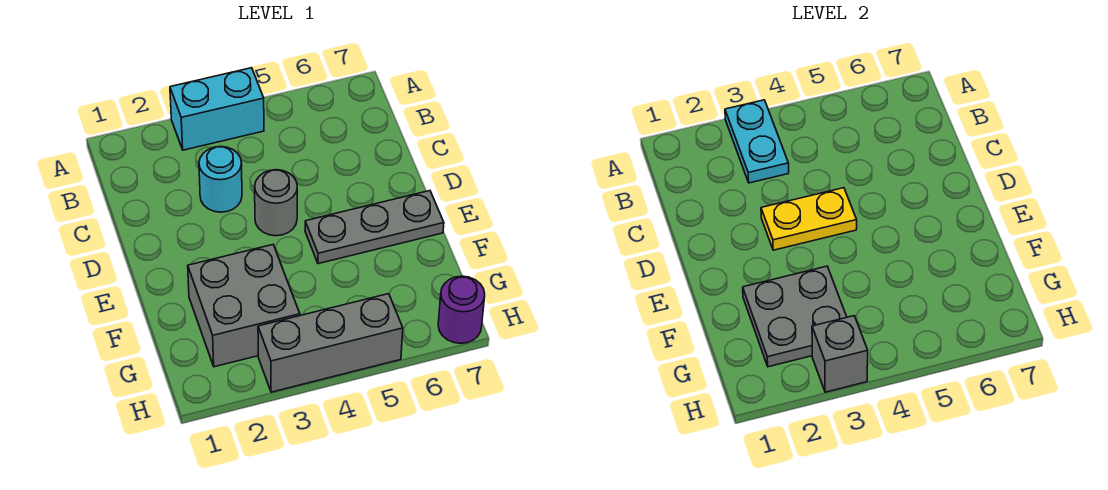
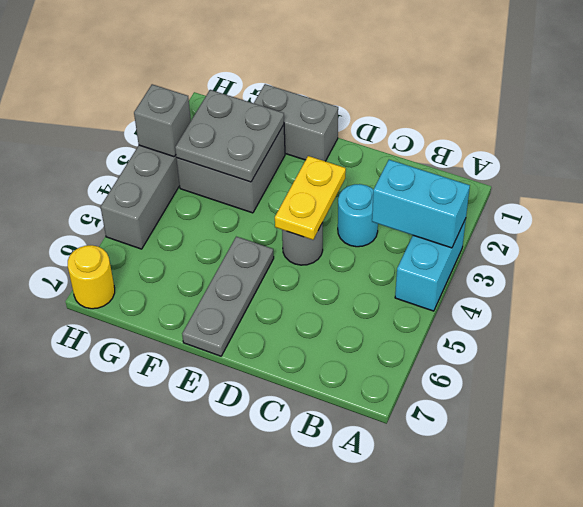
cyan plate A3:B3 level 2 -> cyan brick A3:B3 level 2
none -> grey brick E1:F1 level 1
purple round brick H7 level 1 -> yellow round brick H7 level 1

